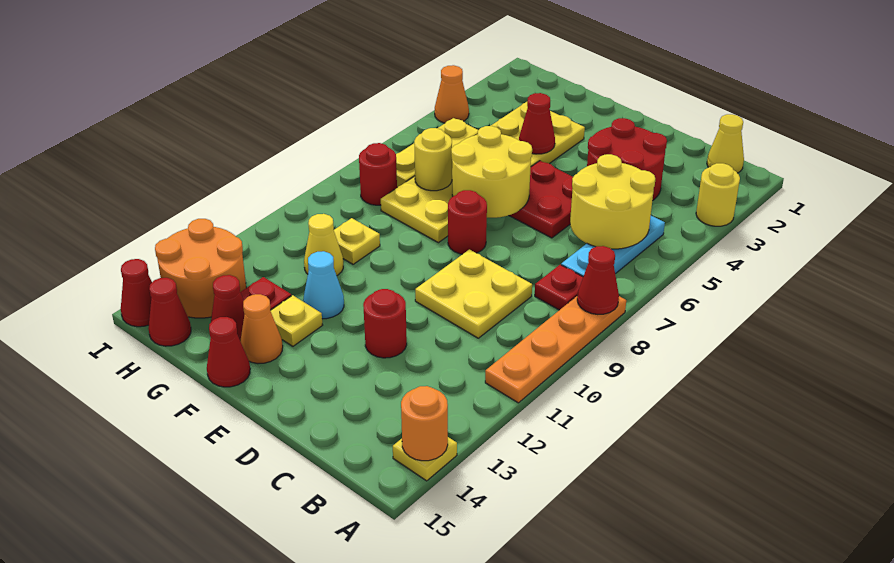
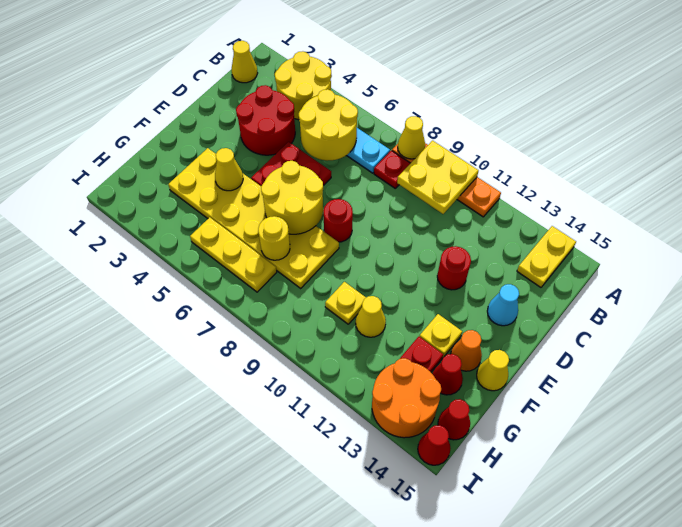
yellow round brick A3 level 1 -> yellow round brick A3:B4 level 1
red cone A8 level 2 -> yellow cone A8 level 2
yellow plate A14 level 1 -> yellow plate A14:B14 level 1
orange round brick A14 level 2 -> none
yellow plate C9:D10 level 1 -> yellow plate A9:B10 level 2
red cone F4 level 2 -> yellow cone F4 level 2
cyan cone F12 level 1 -> cyan cone D14 level 1
red cone F15 level 1 -> yellow cone F15 level 1
red round brick H8 level 1 -> none
orange cone I4 level 1 -> none

